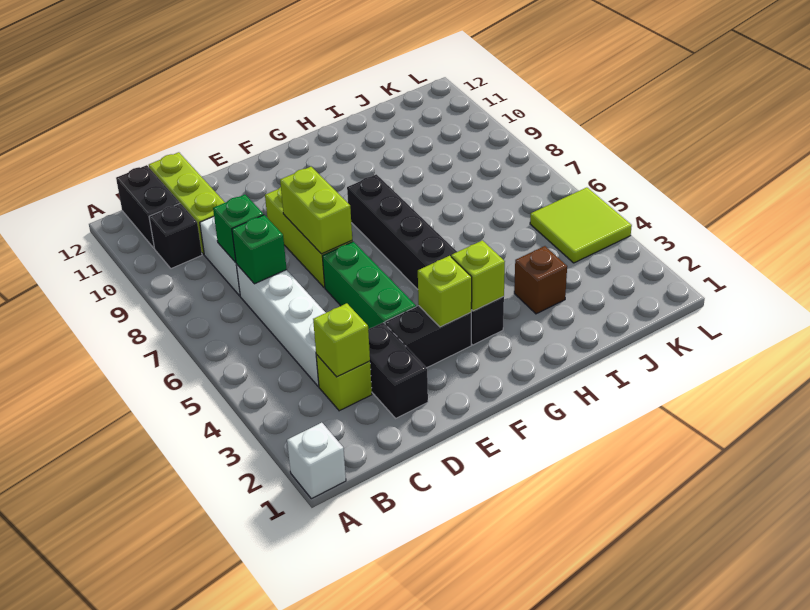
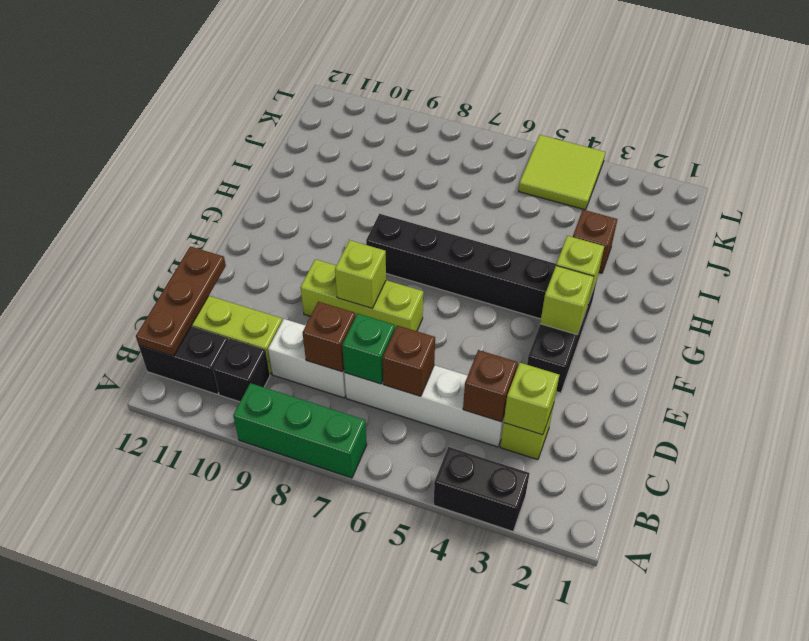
white brick A1 level 1 -> none
none -> brown plate B12:D12 level 2
none -> brown brick C4 level 2
none -> brown brick C6 level 2
green brick C8 level 2 -> brown brick C8 level 2
black brick D2:D3 level 1 -> black brick A3:A4 level 1
green brick E4:E6 level 1 -> green brick A7:A9 level 1
lime brick E7:E8 level 2 -> lime brick E8 level 2

